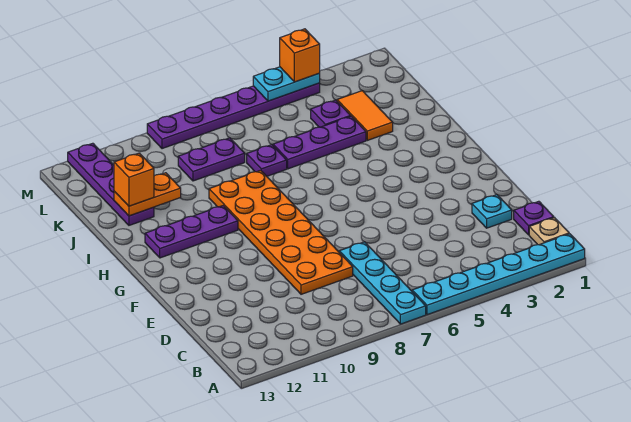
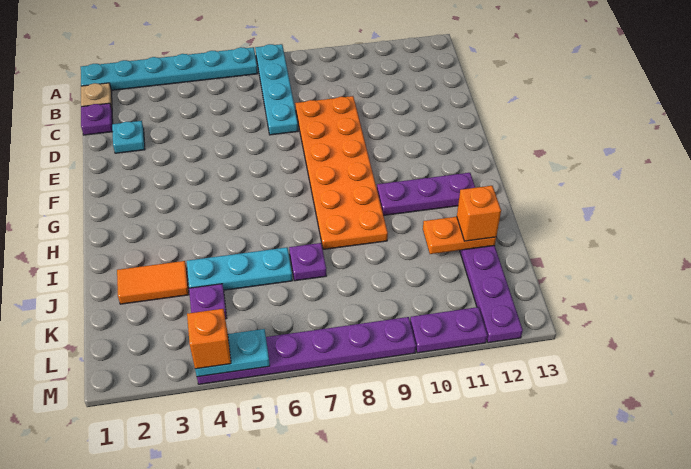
orange tile J3:K3 level 1 -> orange tile J2:J3 level 1
purple plate J4:J6 level 1 -> cyan plate J4:J6 level 1
purple plate K8:K9 level 1 -> purple plate M10:M11 level 1

